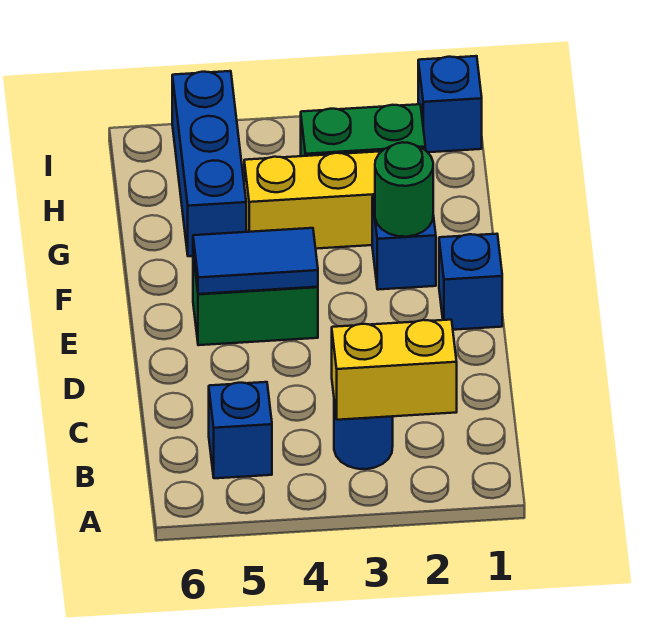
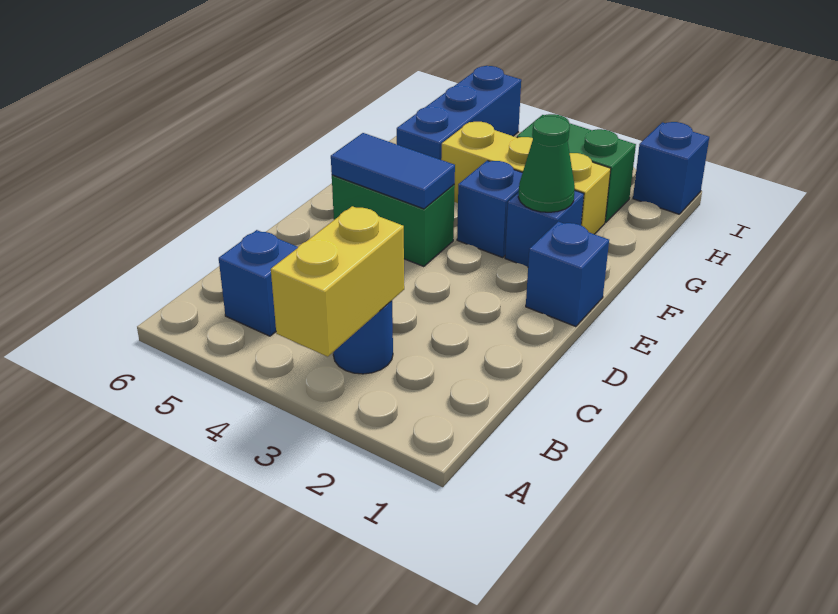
yellow brick B2:B3 level 2 -> yellow brick A3:B3 level 2
green round brick F2 level 2 -> green cone F2 level 2
none -> blue brick F3 level 1

